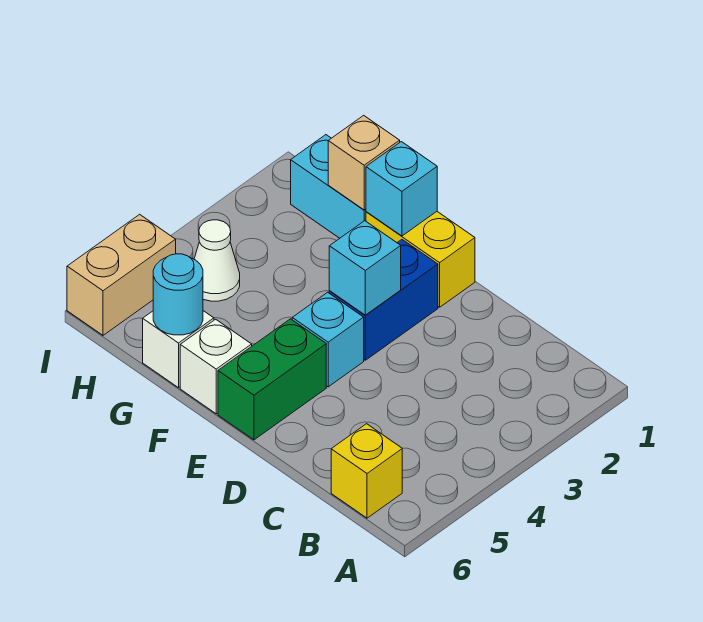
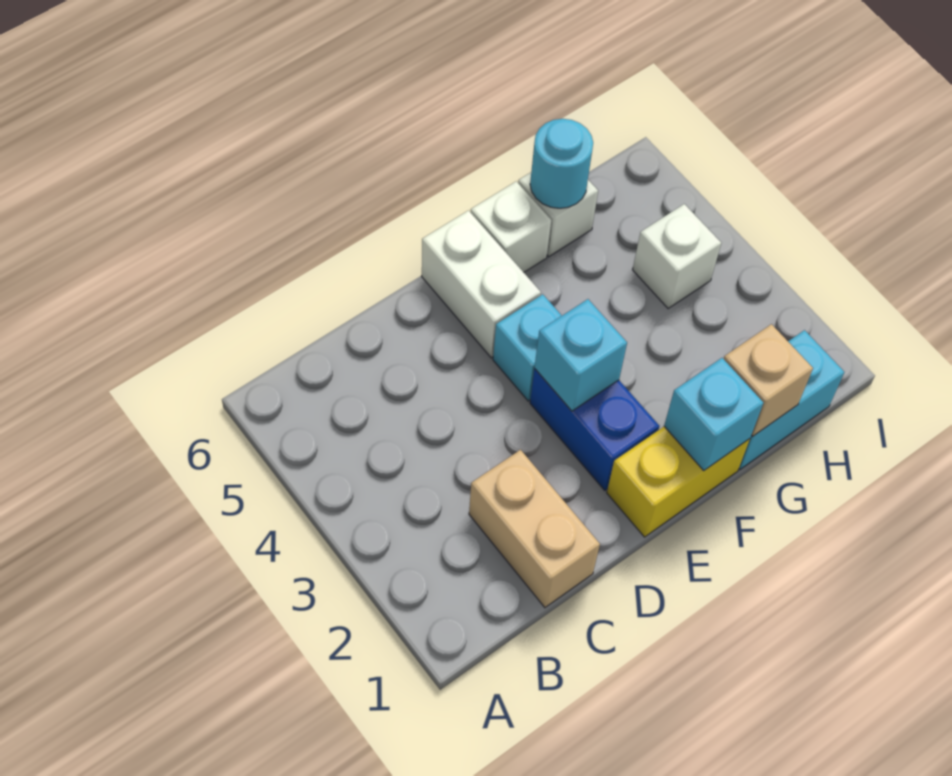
yellow brick B6 level 1 -> none
green brick E5:E6 level 1 -> white brick E5:E6 level 1
white cone H4 level 1 -> white brick H4 level 1
tan brick I5:I6 level 1 -> tan brick C1:C2 level 1

